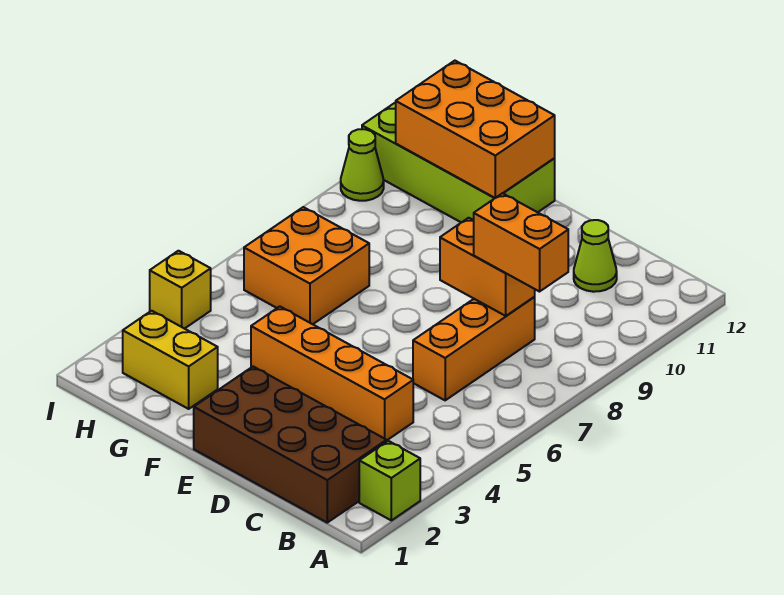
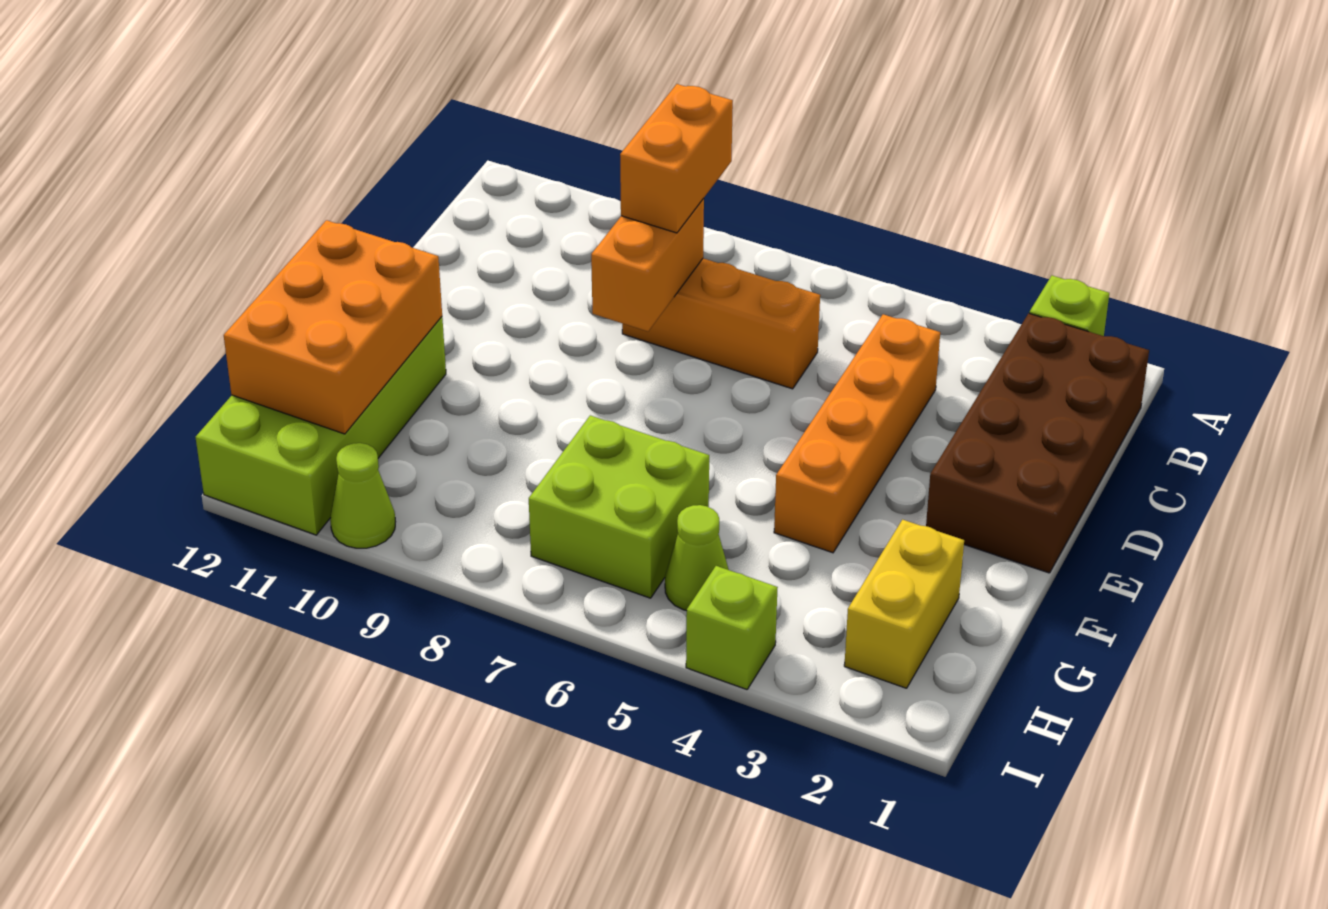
lime cone C11 level 1 -> lime cone H5 level 1
orange brick G6:H7 level 1 -> lime brick G6:H7 level 1
yellow brick I4 level 1 -> lime brick I4 level 1

